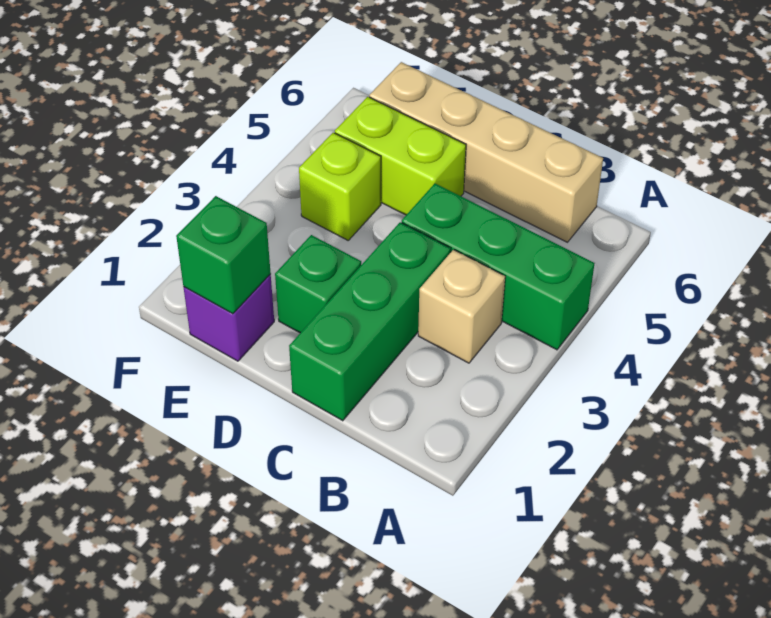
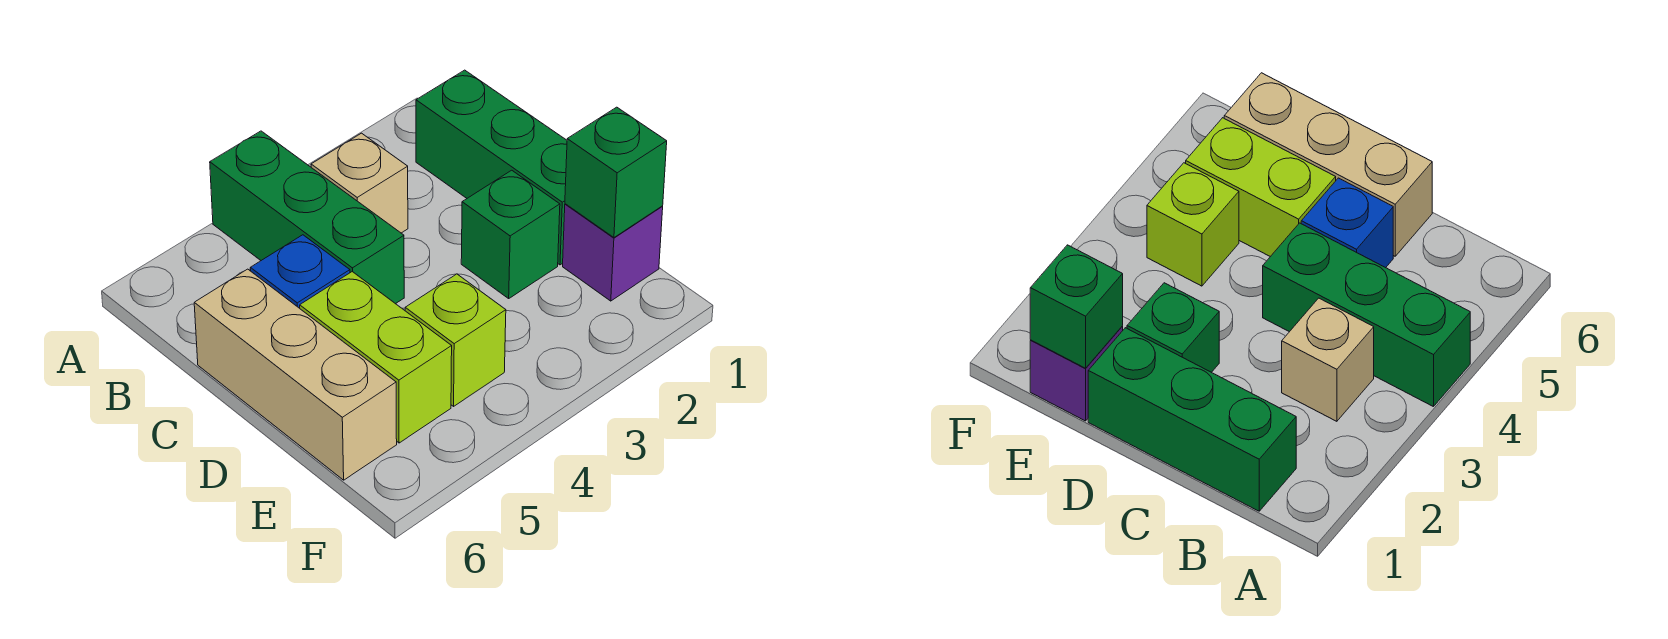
tan brick B6:E6 level 1 -> tan brick C6:E6 level 1
green brick C1:C3 level 1 -> green brick B1:D1 level 1
none -> blue brick C5 level 1

